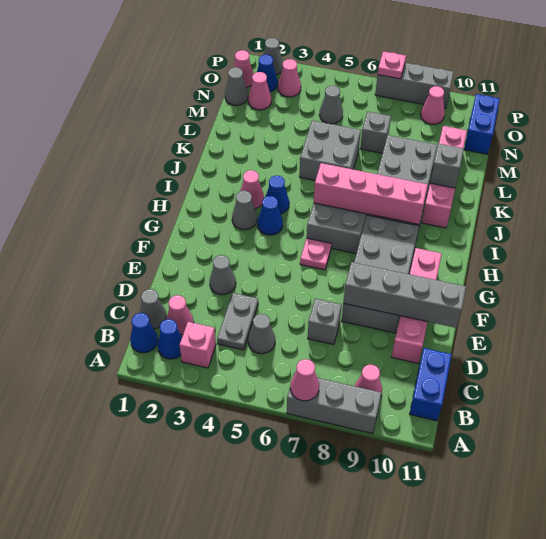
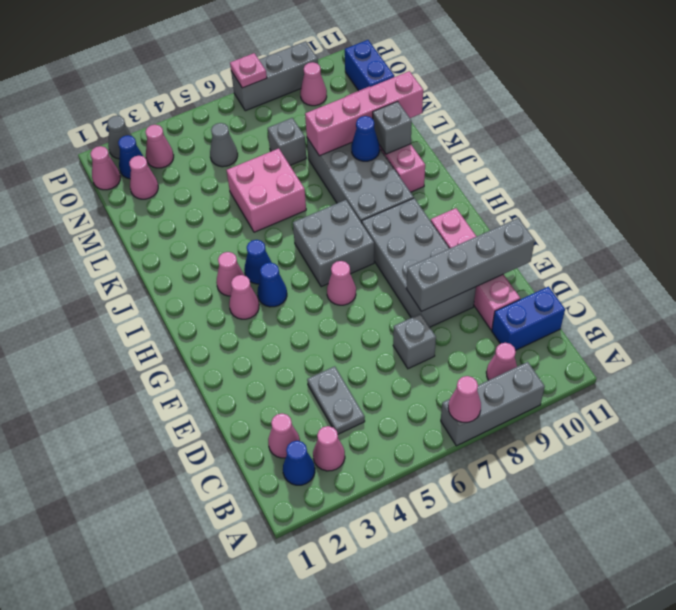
blue cone B1 level 1 -> blue cone K9 level 2
pink brick B3 level 1 -> pink cone B3 level 1
blue brick B11:C11 level 1 -> blue brick C10:C11 level 1
grey cone C1 level 1 -> none
grey cone C5 level 1 -> none
grey cone E3 level 1 -> none
pink plate G6 level 1 -> pink cone G6 level 1
grey cone H3 level 1 -> pink cone H3 level 1
pink brick I6:I9 level 2 -> pink brick L8:L11 level 2
grey brick K5:L6 level 1 -> pink brick K5:L6 level 1
grey cone N1 level 1 -> none

